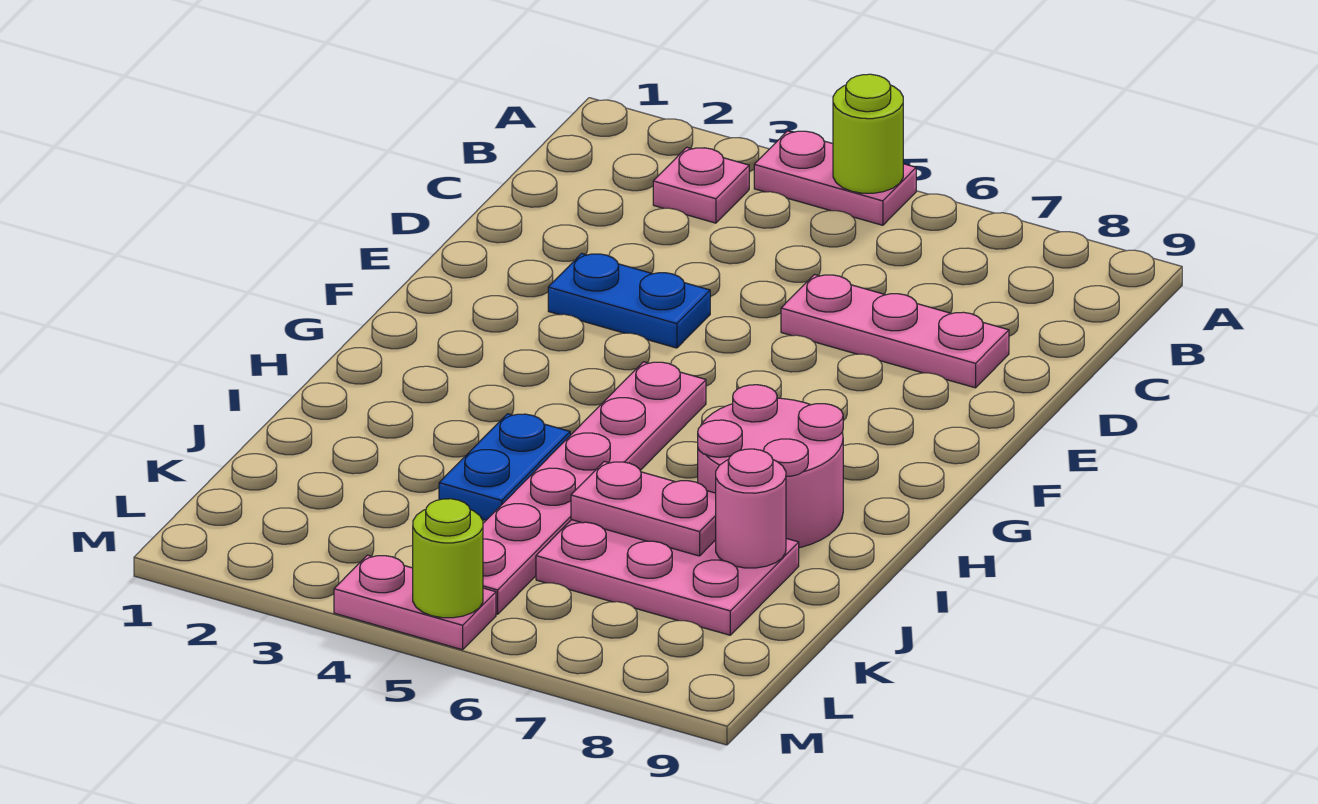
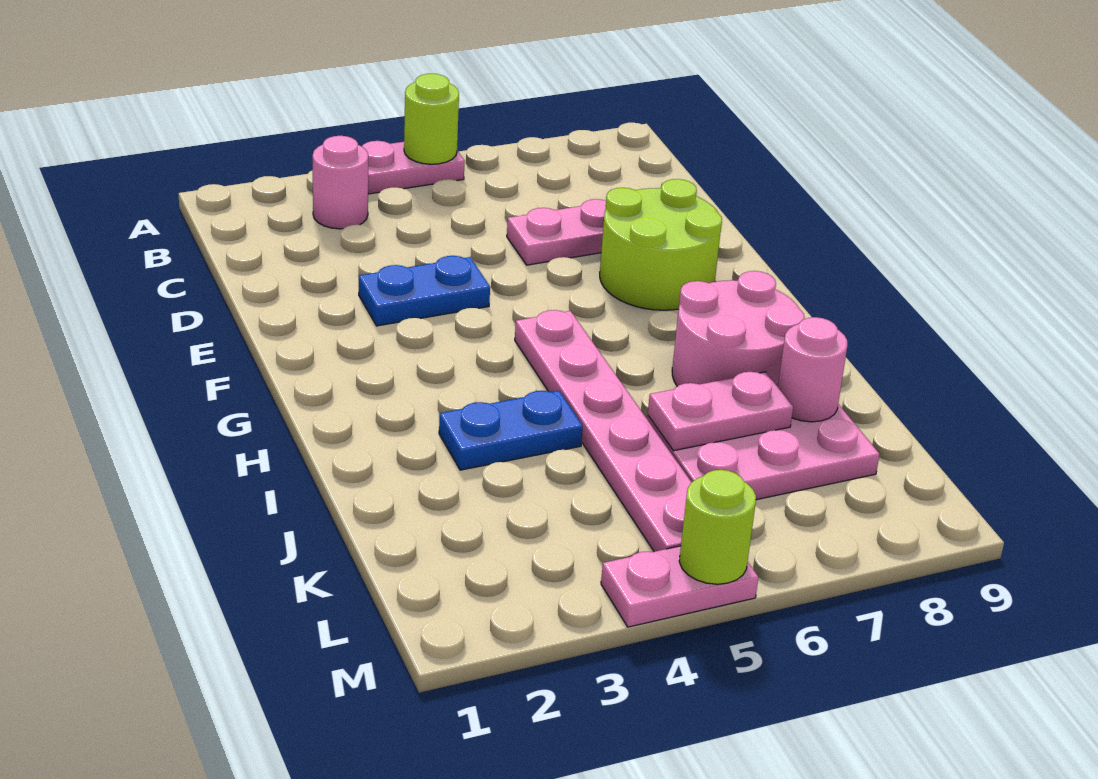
pink plate B3 level 1 -> pink round brick B3 level 1
none -> lime round brick E7:F8 level 1
blue plate I4:J4 level 1 -> blue plate I3:I4 level 1

